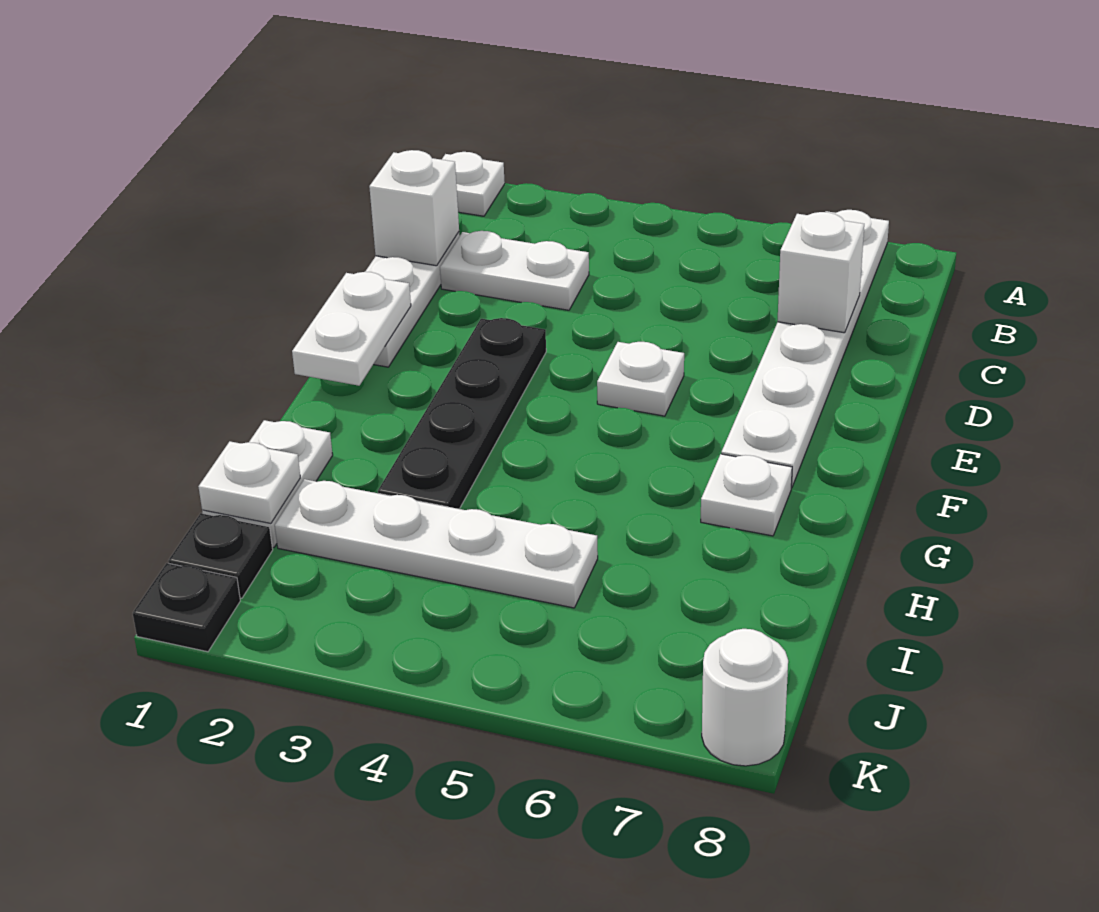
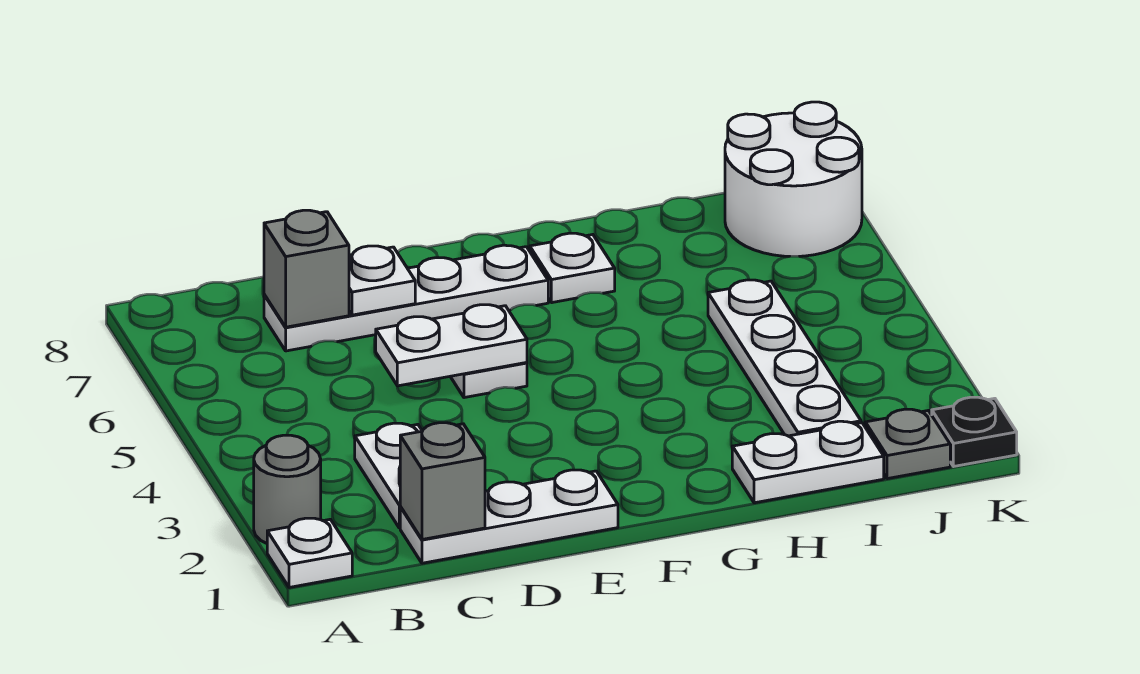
none -> grey round brick A2 level 1
white plate A7:F7 level 1 -> white plate C7:F7 level 1
white brick C1 level 2 -> grey brick C1 level 2
white brick C7 level 2 -> grey brick C7 level 2
white plate E1:F1 level 2 -> white plate D5:E5 level 2
black plate E3:H3 level 1 -> none
white plate I1 level 2 -> white plate D7 level 2
black plate J1 level 1 -> grey plate J1 level 1
white round brick K8 level 1 -> white round brick J7:K8 level 1

